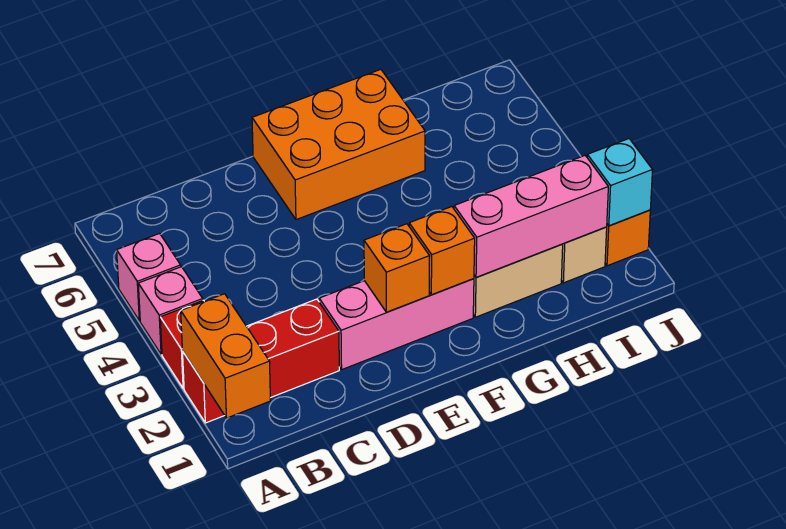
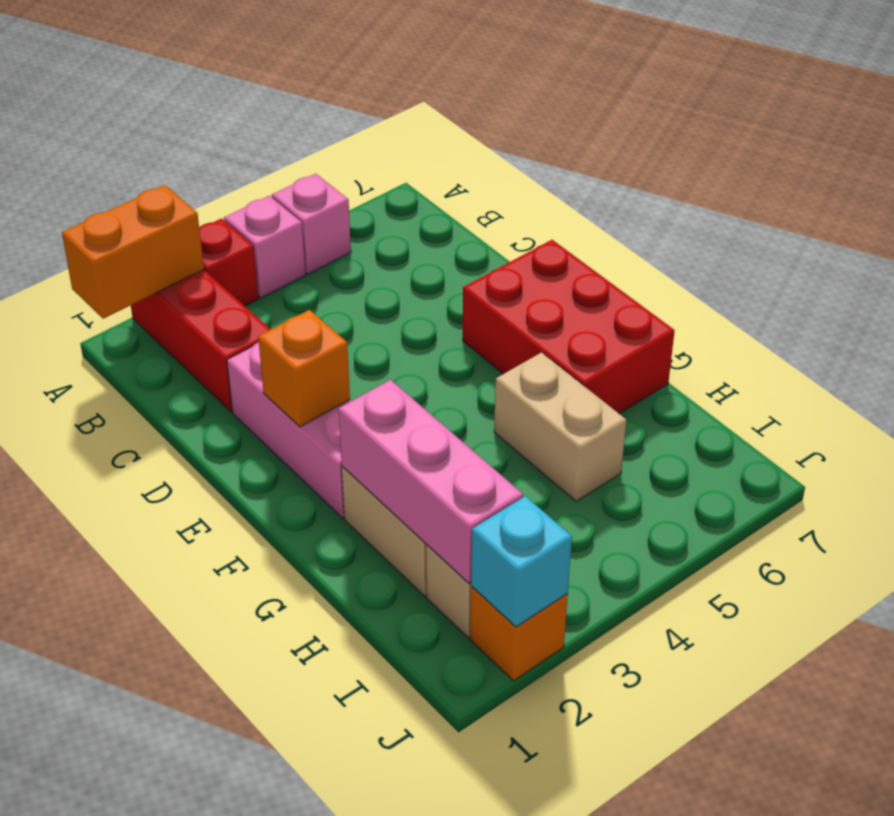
orange brick E6:G7 level 1 -> red brick E6:G7 level 1
orange brick F2 level 2 -> none
none -> tan brick G5:H5 level 1

